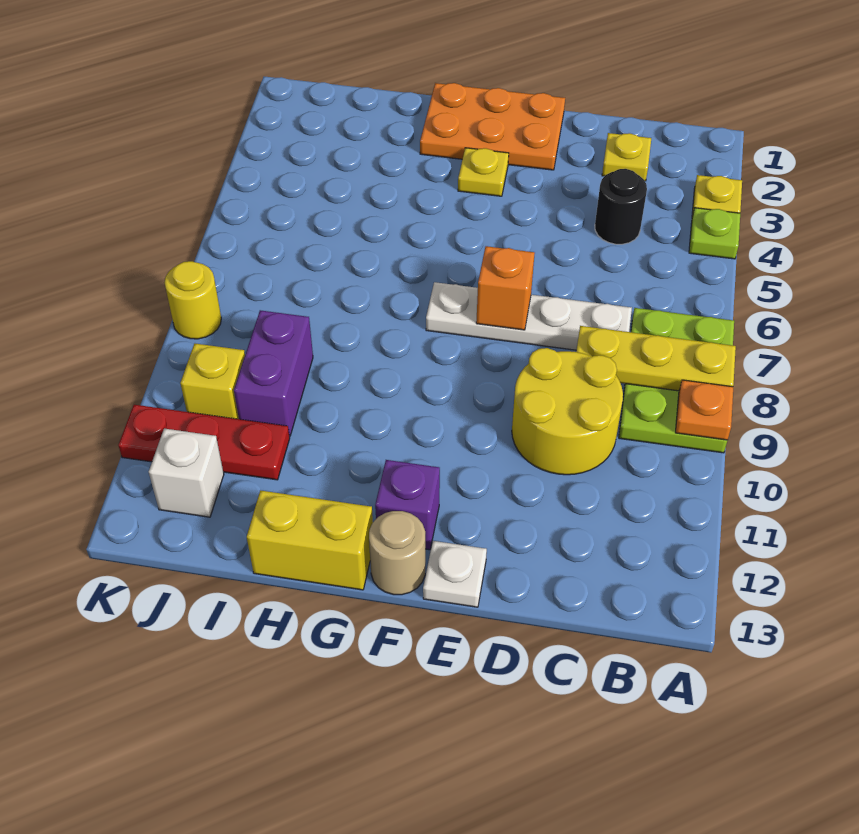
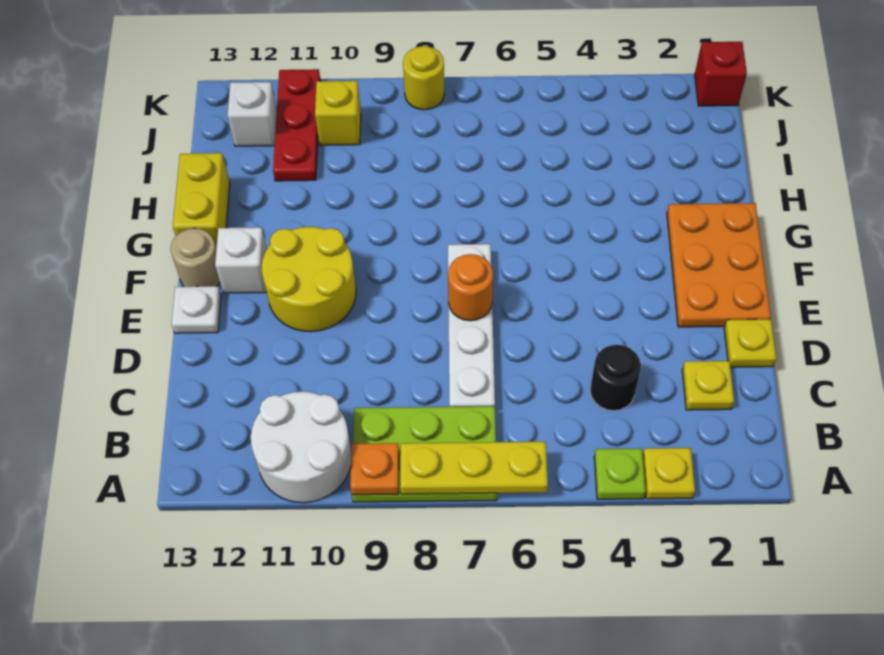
yellow plate A8:C8 level 2 -> yellow plate A6:A8 level 2
none -> white round brick A10:B11 level 1
yellow round brick C9:D10 level 1 -> yellow round brick E10:F11 level 1
orange brick E7 level 2 -> orange round brick E7 level 2
yellow plate F3 level 1 -> yellow plate D1 level 1
purple brick F12 level 1 -> white brick F12 level 1
purple brick I9:I10 level 1 -> none
none -> red brick K1 level 1

